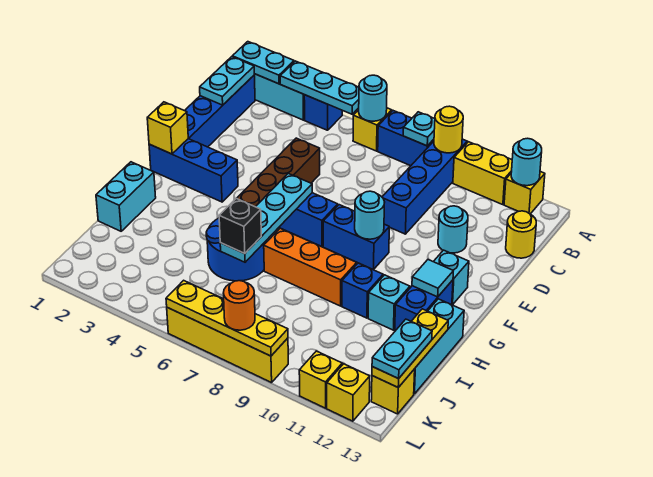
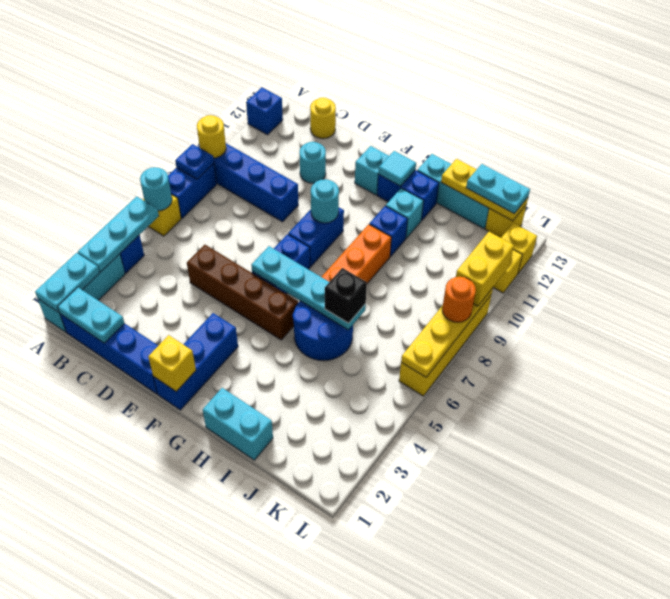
cyan plate A8 level 2 -> blue plate A8 level 2
yellow brick A10:A11 level 1 -> yellow brick L9:L10 level 3
yellow brick A12 level 1 -> blue brick A12 level 1
cyan round brick A12 level 2 -> none

